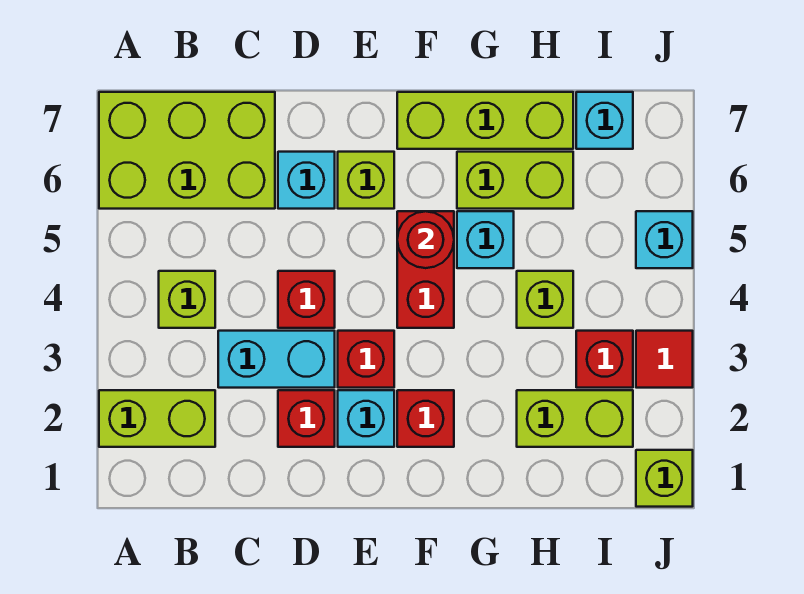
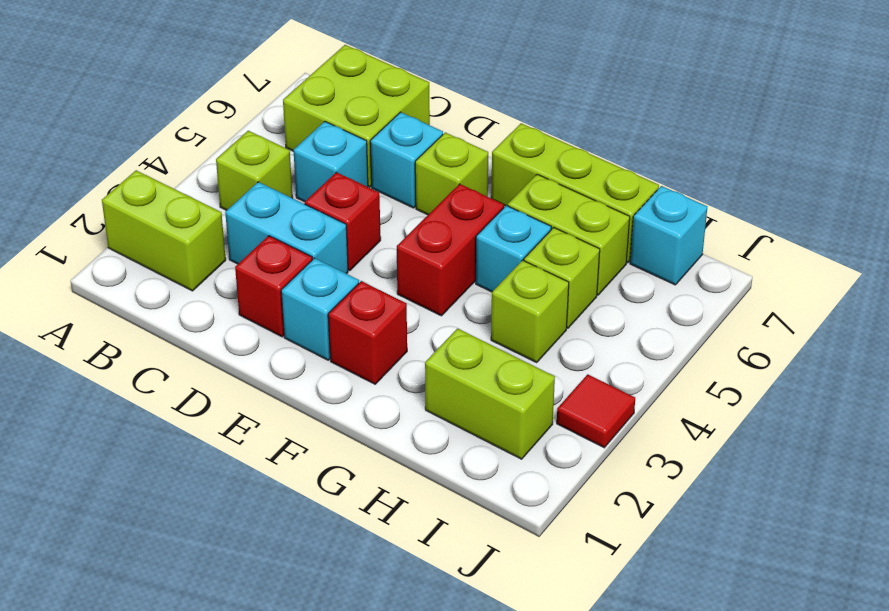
lime brick A6:C7 level 1 -> lime brick B6:C7 level 1
red brick E3 level 1 -> none
red round brick F5 level 2 -> none
red brick I3 level 1 -> none
lime brick J1 level 1 -> lime brick H5 level 1
cyan brick J5 level 1 -> cyan brick C5 level 1

